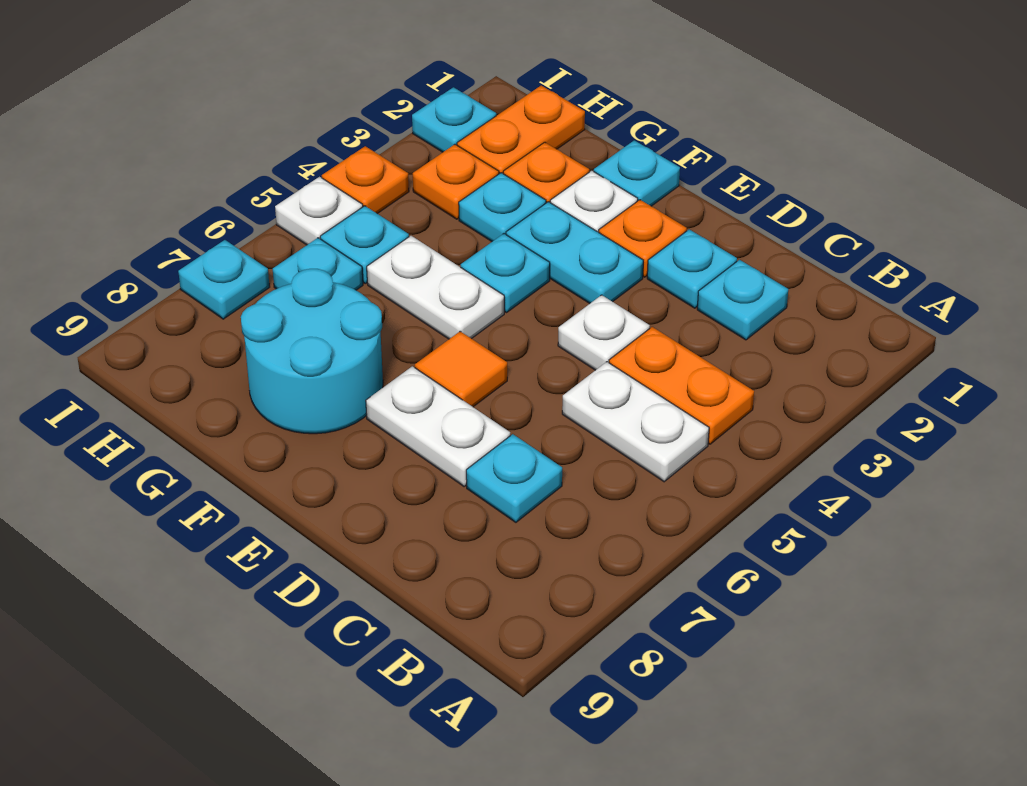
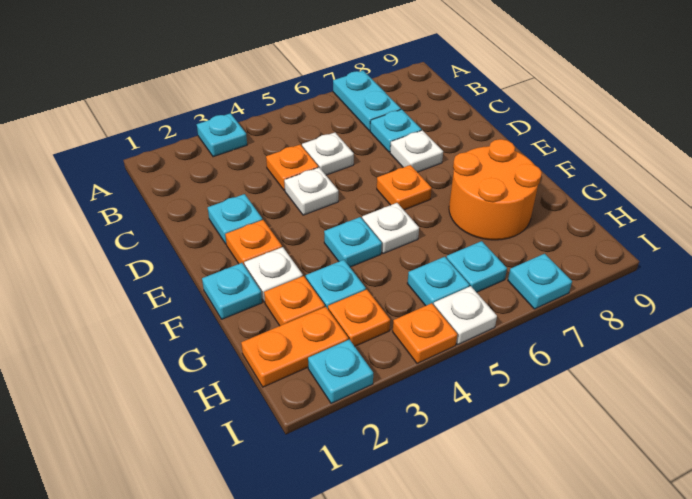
orange plate B4:C4 level 1 -> orange plate C4 level 1
white plate B5:C5 level 1 -> white plate C5 level 1
cyan plate C2 level 1 -> cyan plate A3 level 1
white plate D7:E7 level 1 -> white plate D7 level 1
cyan plate E3:F3 level 1 -> cyan plate A7:B7 level 1
orange tile E6 level 1 -> orange plate E6 level 1
white plate F5:G5 level 1 -> white plate F5 level 1
cyan round brick F7:G8 level 1 -> orange round brick F7:G8 level 1

